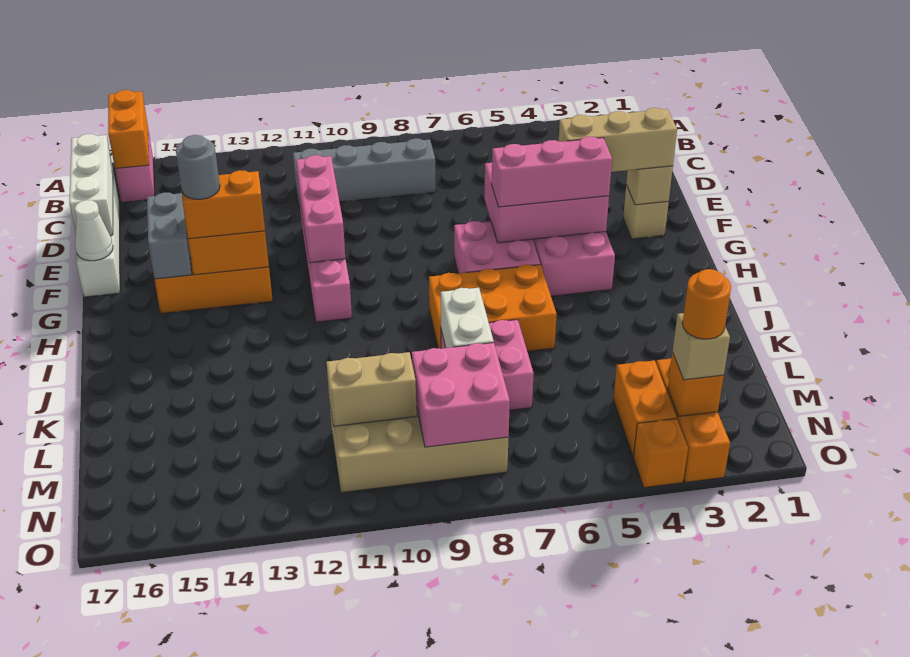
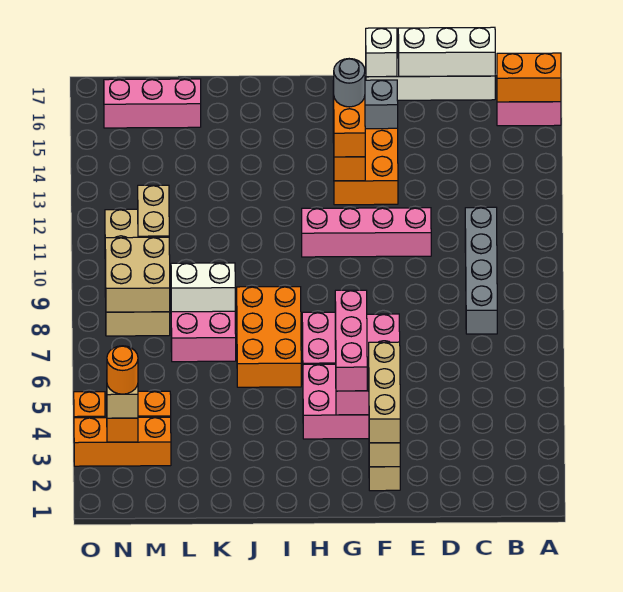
pink brick E11:G11 level 2 -> pink brick L16:N16 level 1
white cone F17 level 2 -> white brick F17 level 2
pink brick M8:N9 level 2 -> tan brick M8:N9 level 2

